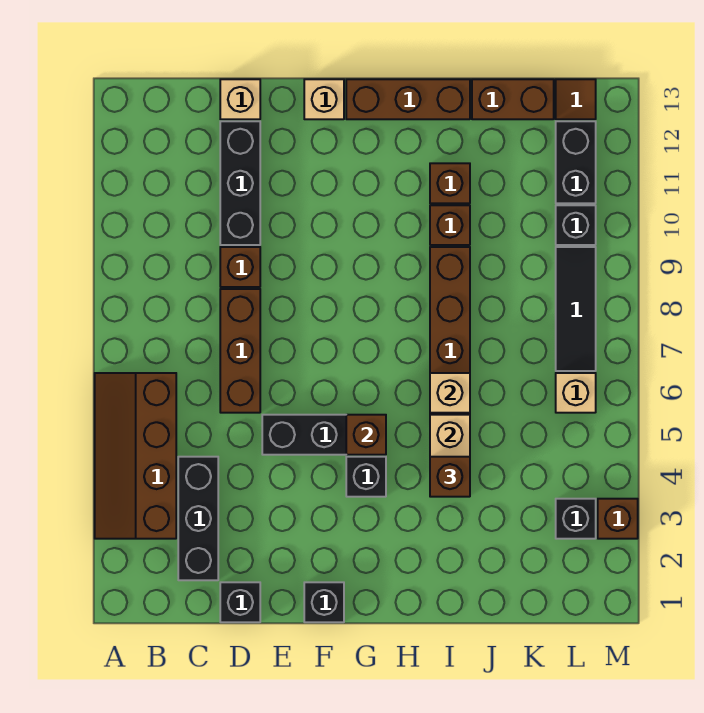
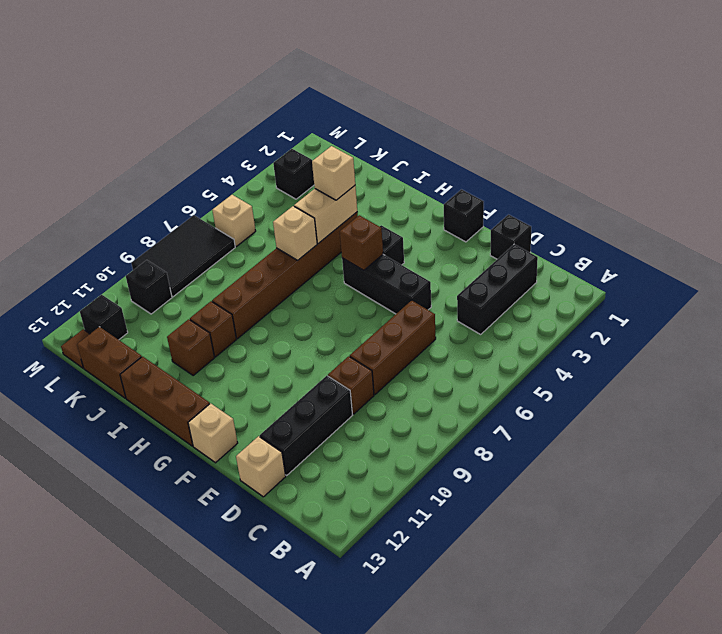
brown slope A3:B6 level 1 top B -> none
brown brick I4 level 3 -> tan brick I4 level 3
black tile L7:L9 level 1 -> black tile L7:M9 level 1
black brick L11:L12 level 1 -> black brick L12 level 1
brown brick M3 level 1 -> none

